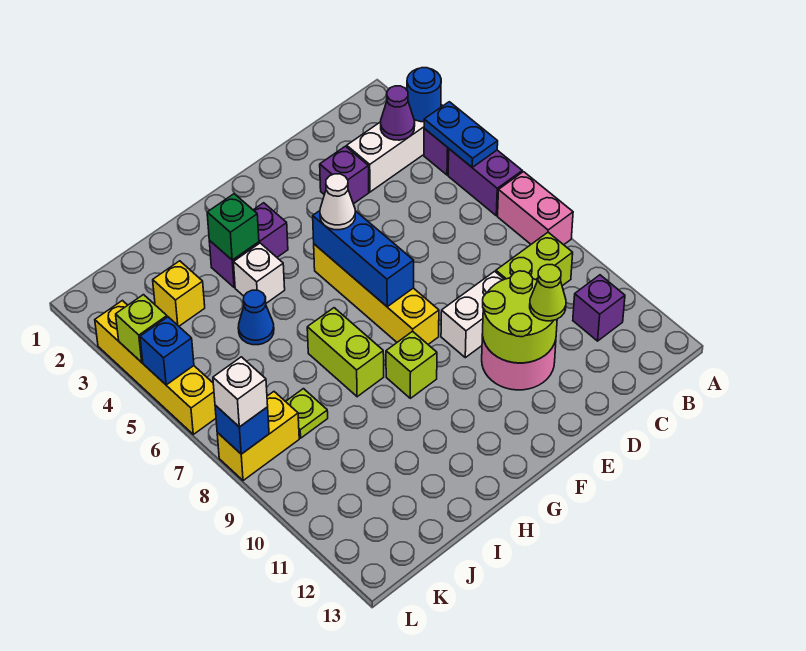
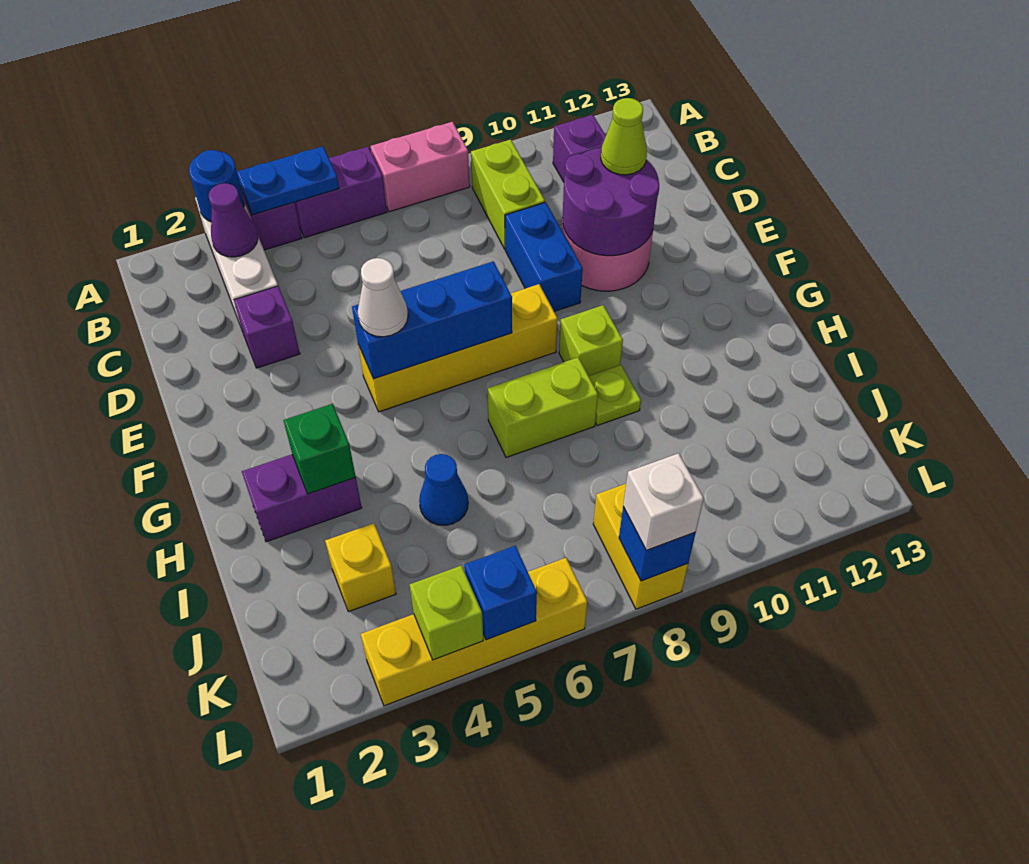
white brick D9:E9 level 1 -> blue brick D9:E9 level 1
lime round brick D10:E11 level 2 -> purple round brick D10:E11 level 2
purple brick G3:H3 level 1 -> purple brick H2:H3 level 1
white brick H4 level 1 -> none
lime plate J8 level 1 -> lime plate H9 level 1

